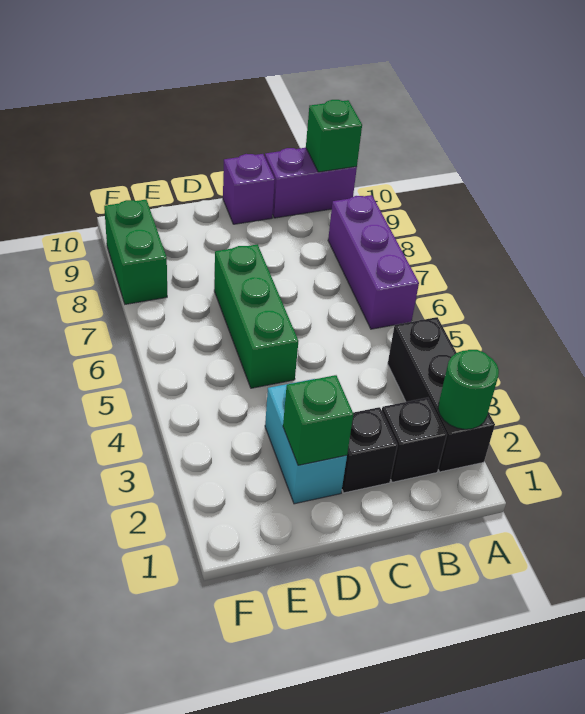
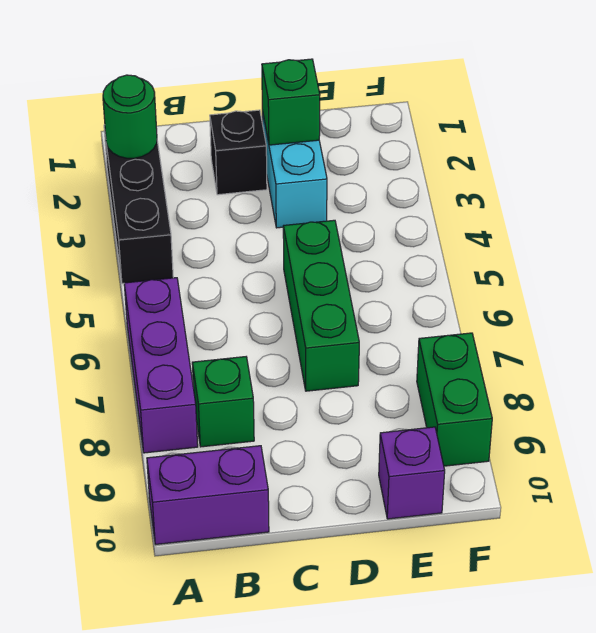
green brick A10 level 2 -> green brick B8 level 1
black brick B2 level 1 -> none
purple brick C10 level 1 -> purple brick E10 level 1

